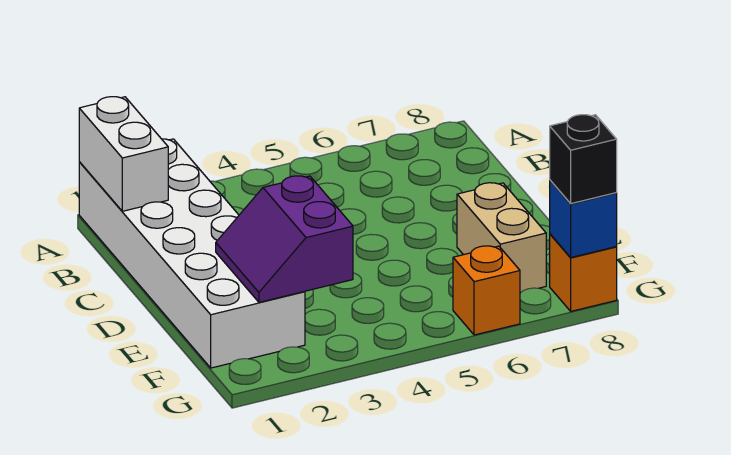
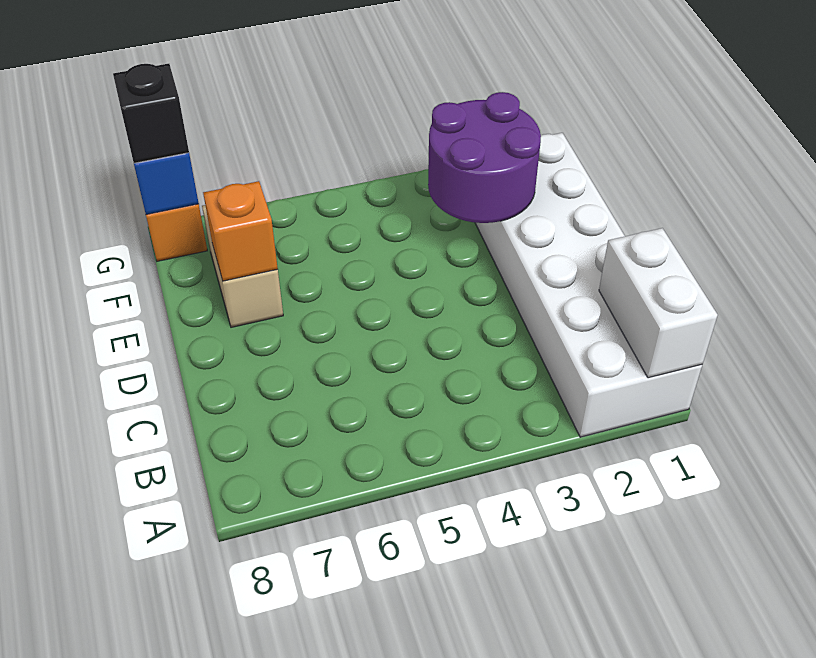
purple slope E2:F3 level 2 top 3 -> purple round brick E2:F3 level 2
orange brick G6 level 1 -> orange brick E7 level 2

